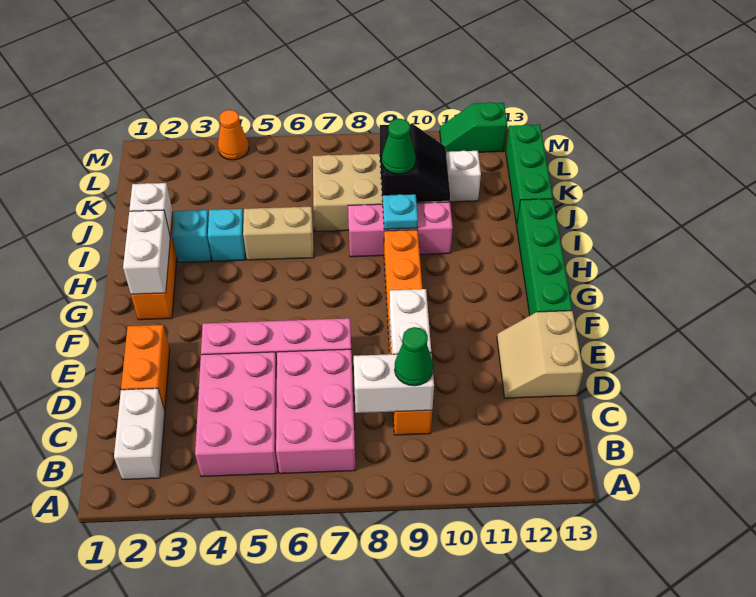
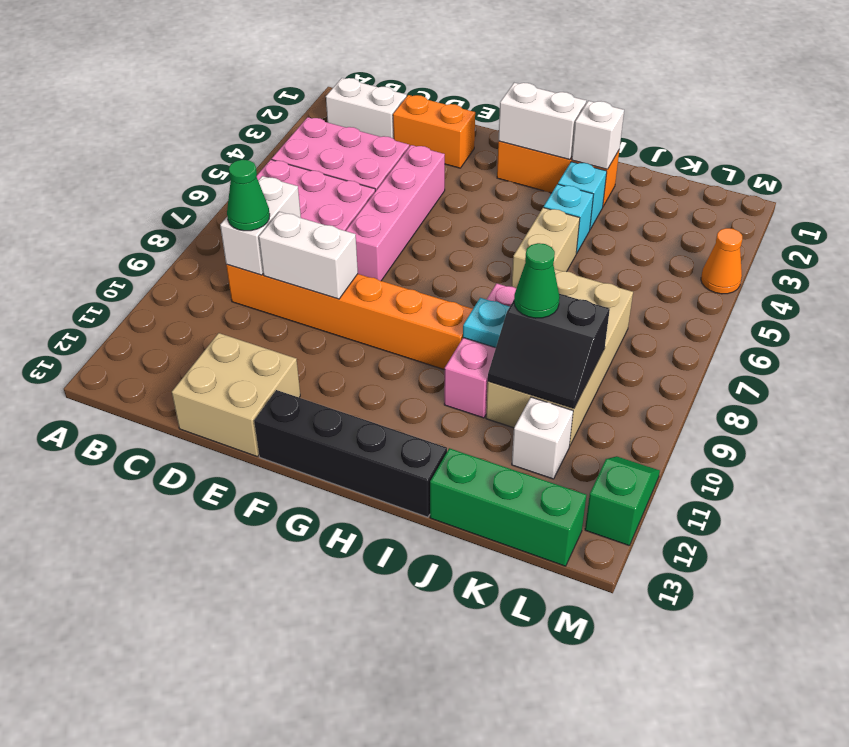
tan slope D12:E13 level 1 top 13 -> tan brick D12:E13 level 1
green brick F13:I13 level 1 -> black brick F13:I13 level 1

